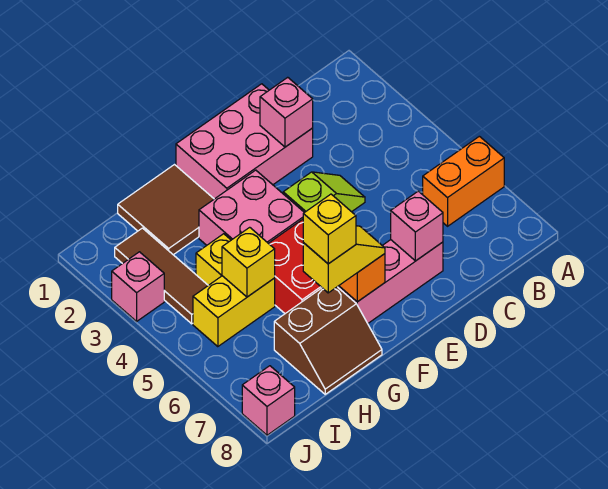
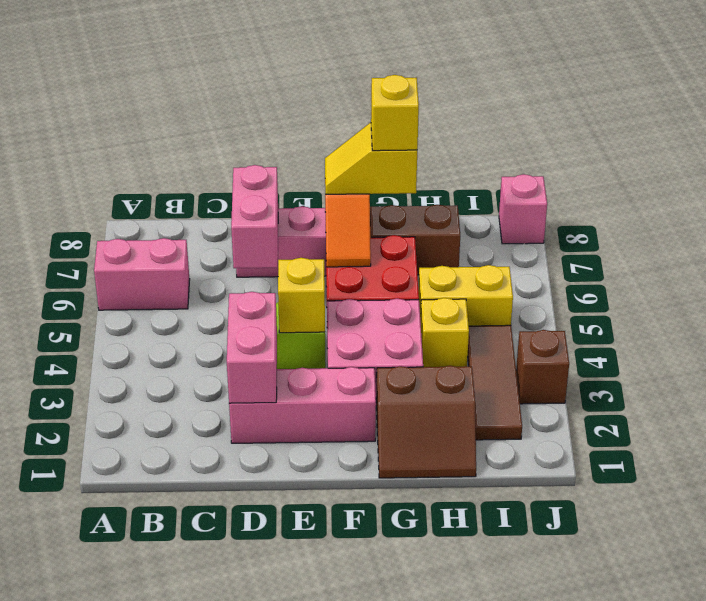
orange brick A6:B6 level 1 -> pink brick A6:B6 level 1
pink brick D1:F2 level 1 -> pink brick D2:F2 level 1
pink brick D2 level 2 -> pink brick D2:D3 level 2
pink brick D7 level 2 -> pink brick D6:D7 level 2
brown tile G1:H2 level 1 -> brown slope G1:H2 level 1 top 2
yellow brick H5 level 2 -> yellow brick E4 level 2
pink brick J3 level 1 -> brown brick J3 level 1

